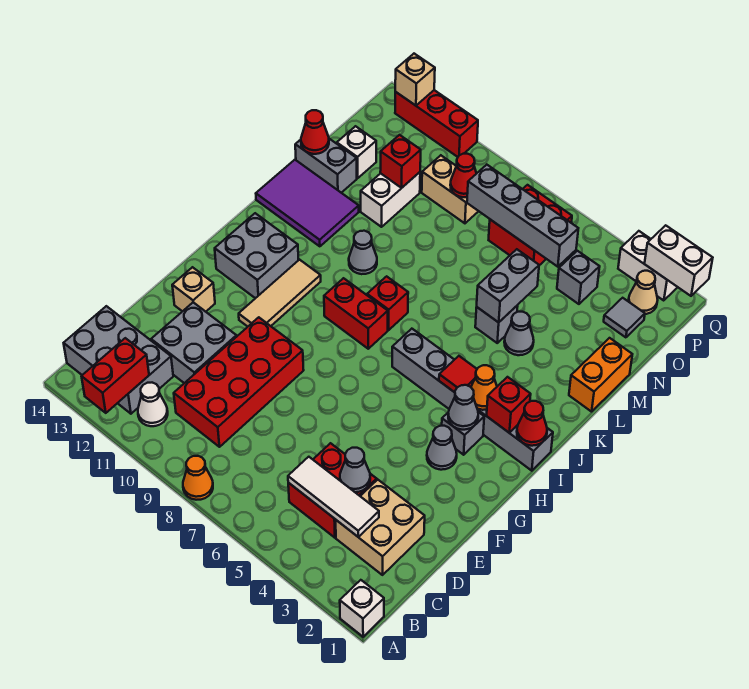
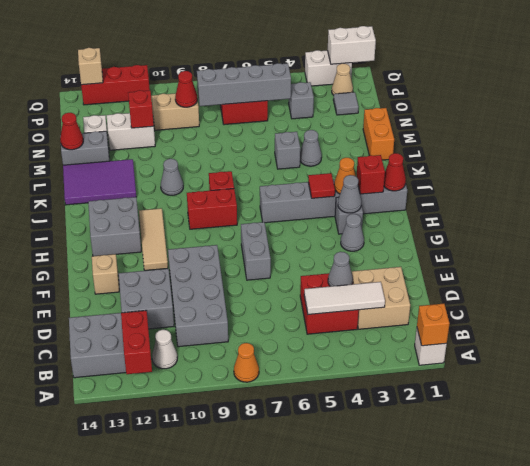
none -> orange brick A1 level 2
red brick C9:F10 level 1 -> grey brick C9:F10 level 1
grey brick L5:M5 level 2 -> grey brick F7:G7 level 1
white brick M11:N11 level 1 -> white brick N11:N12 level 1

